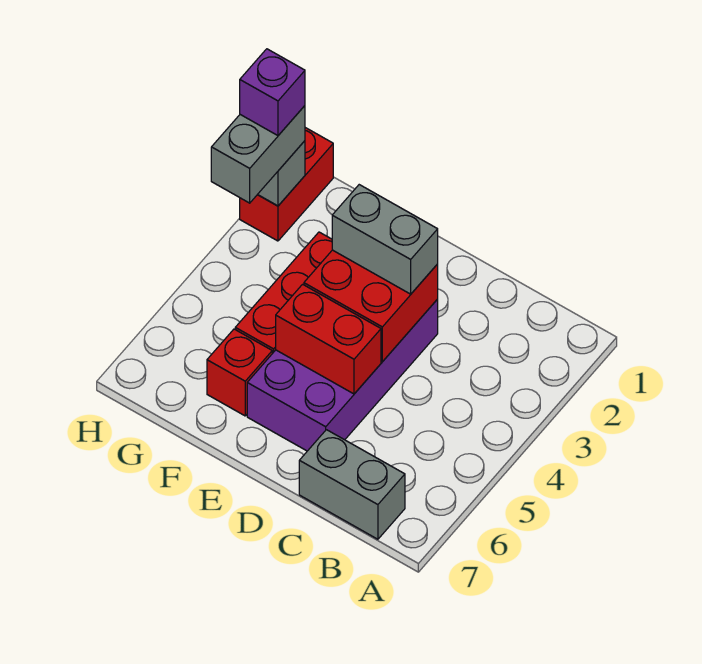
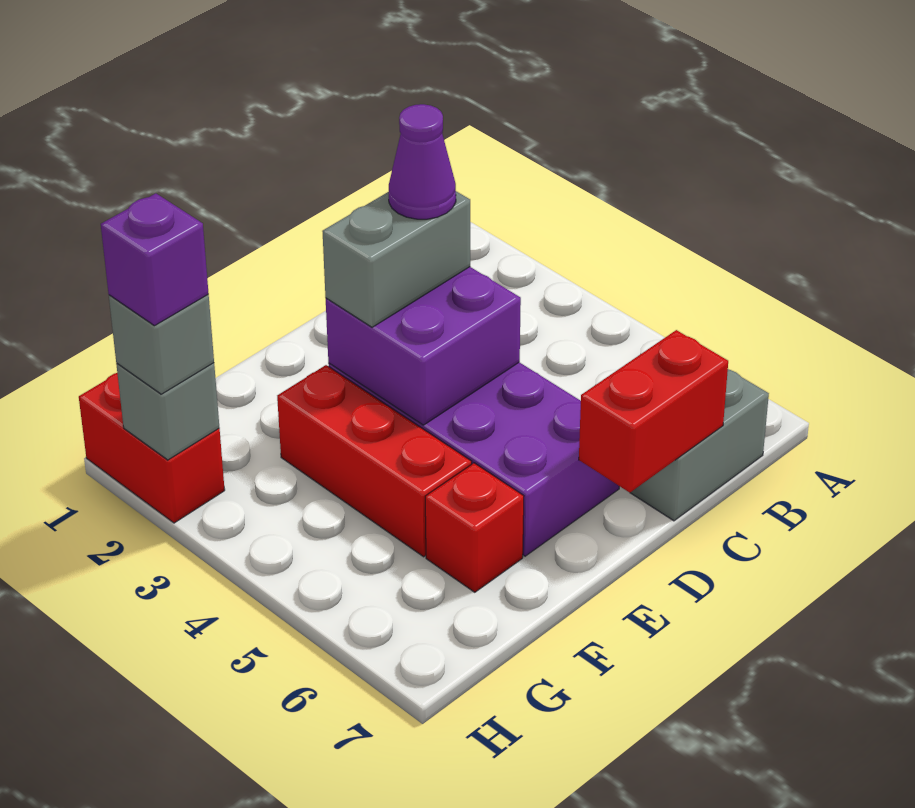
red brick D3:E4 level 2 -> purple brick D3:E4 level 2
none -> purple cone D3 level 4
red brick D5:E5 level 2 -> red brick C7:D7 level 2
grey brick H2:H3 level 3 -> grey brick H2 level 3

